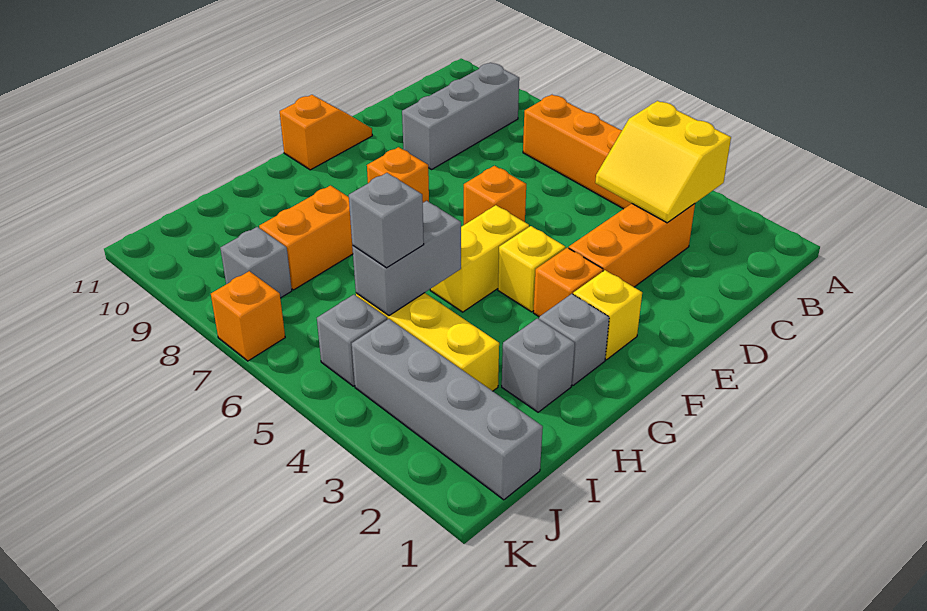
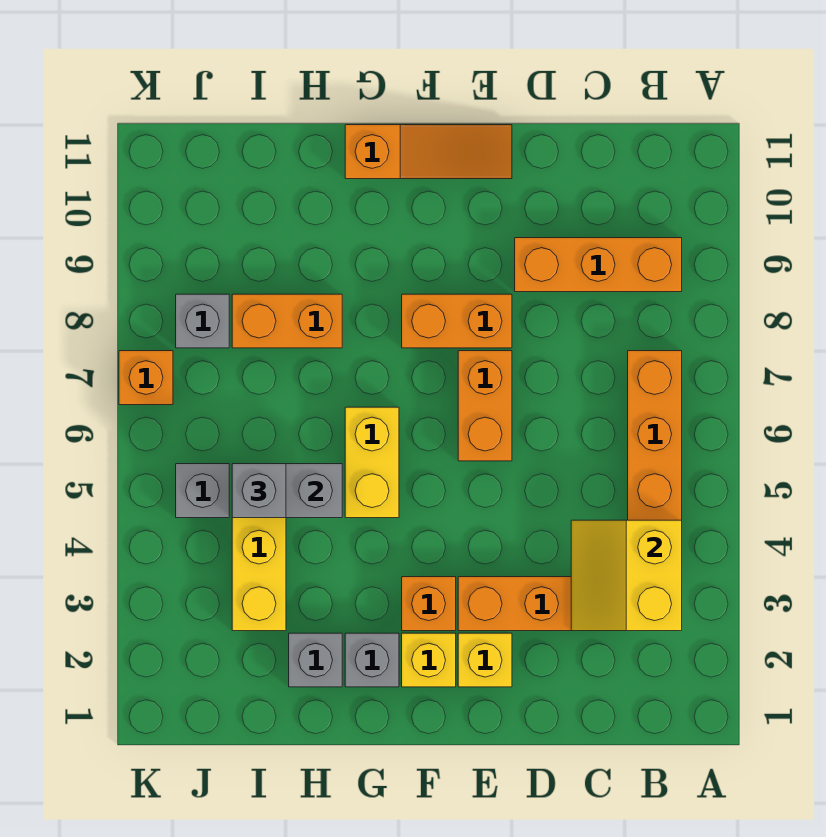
grey brick B9:D9 level 1 -> orange brick B9:D9 level 1
orange brick E6 level 1 -> orange brick E6:E7 level 1
orange slope E11:F11 level 1 top F -> orange slope E11:G11 level 1 top G
yellow brick F4 level 1 -> yellow brick E2 level 1
yellow brick F5:G5 level 1 -> yellow brick G5:G6 level 1
orange brick F8 level 1 -> orange brick E8:F8 level 1
grey brick J1:J4 level 1 -> none

